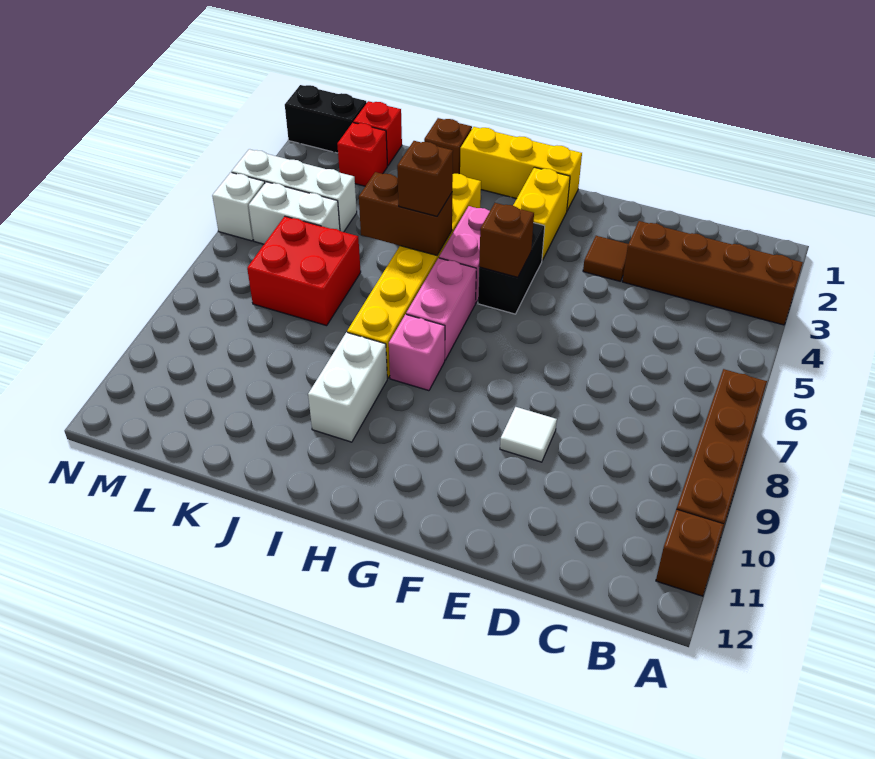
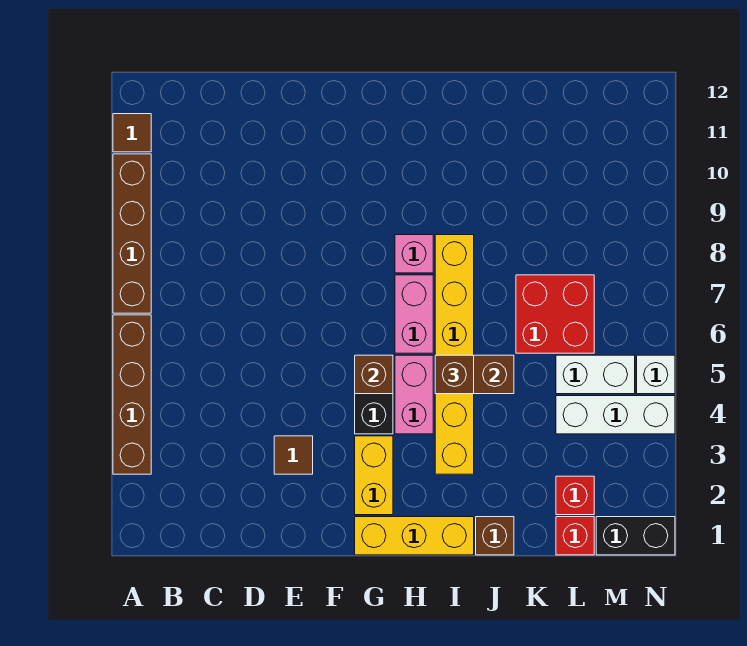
brown brick A3:D3 level 1 -> brown brick A3:A6 level 1
brown brick A11 level 1 -> brown tile A11 level 1
white tile E9 level 1 -> none
white brick I9:I10 level 1 -> none

